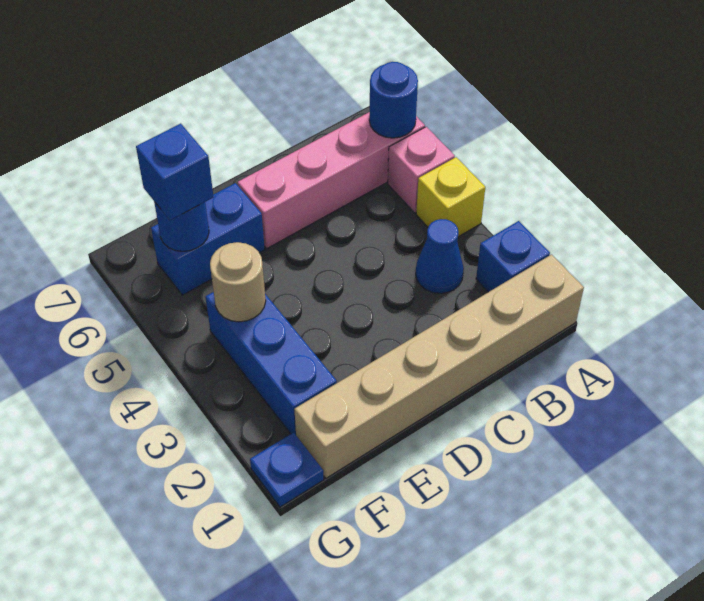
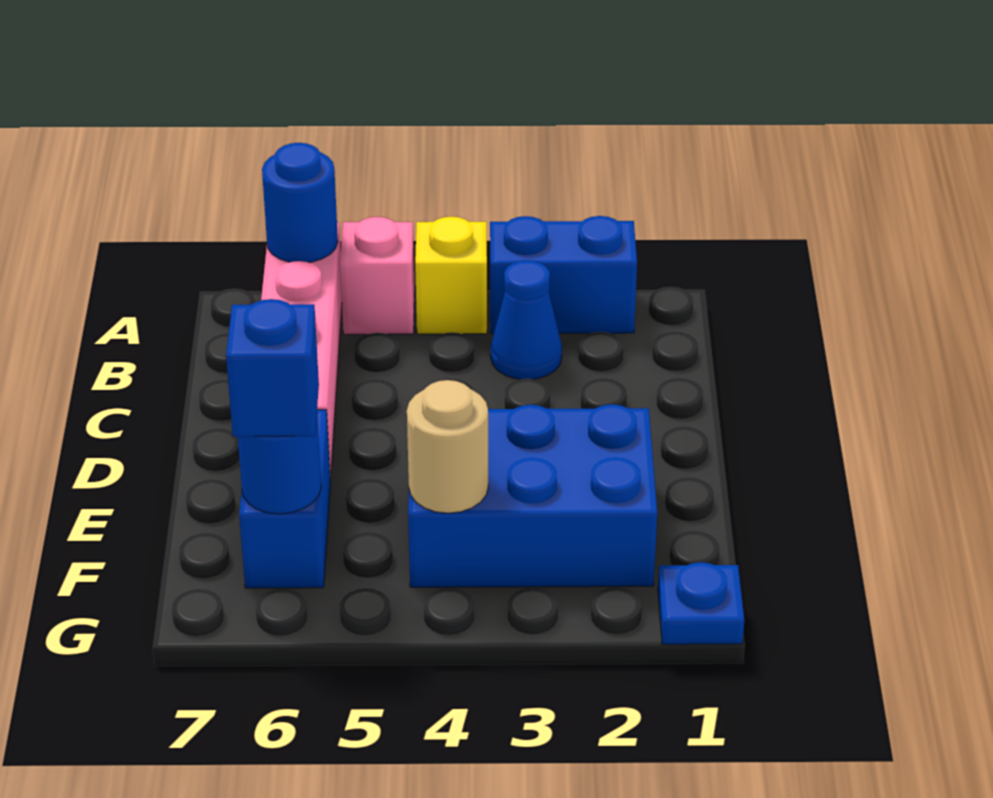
tan brick A1:F1 level 1 -> none
blue brick A2 level 1 -> blue brick A2:A3 level 1
blue brick F2:F4 level 1 -> blue brick E2:F4 level 1

